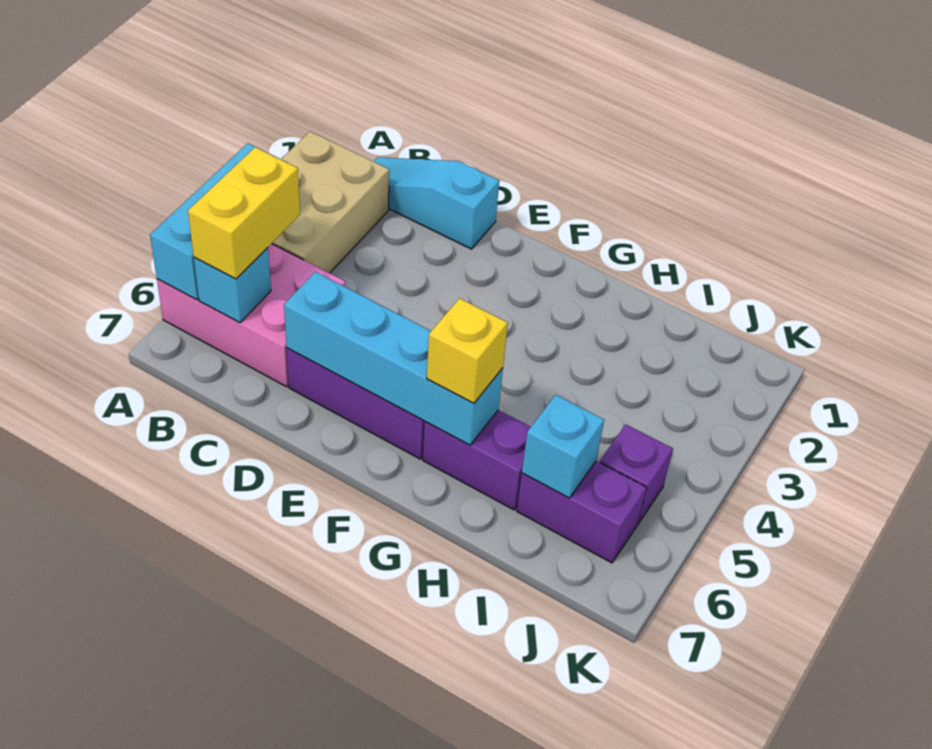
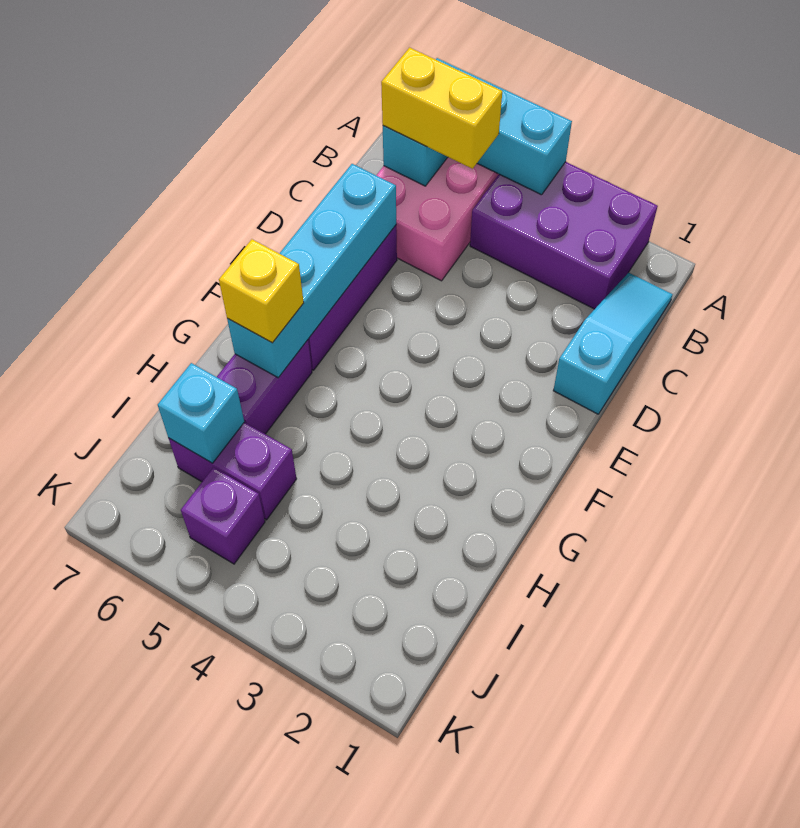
tan brick A2:B4 level 1 -> purple brick A2:B4 level 1
purple brick I6:J6 level 1 -> purple brick I5:I6 level 1

